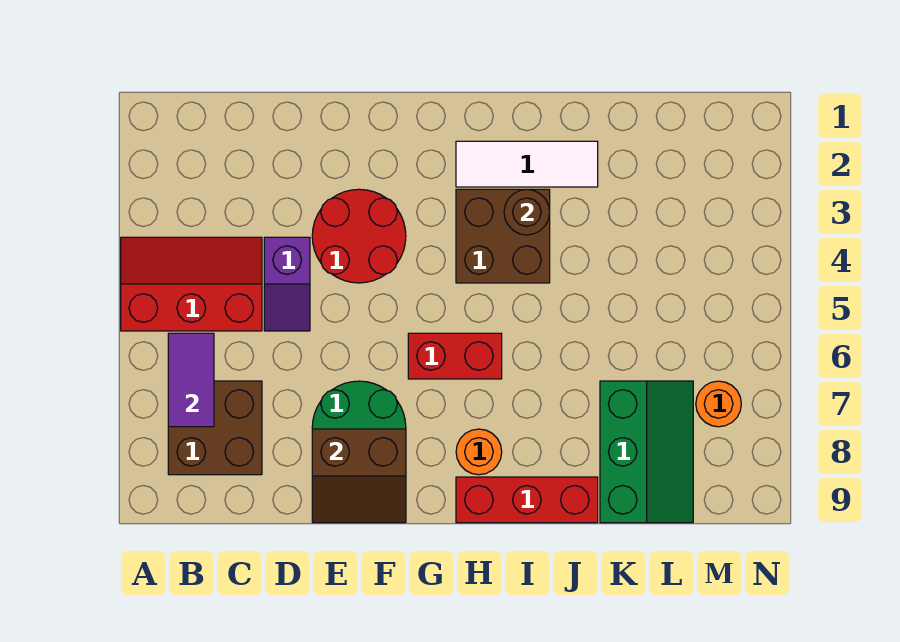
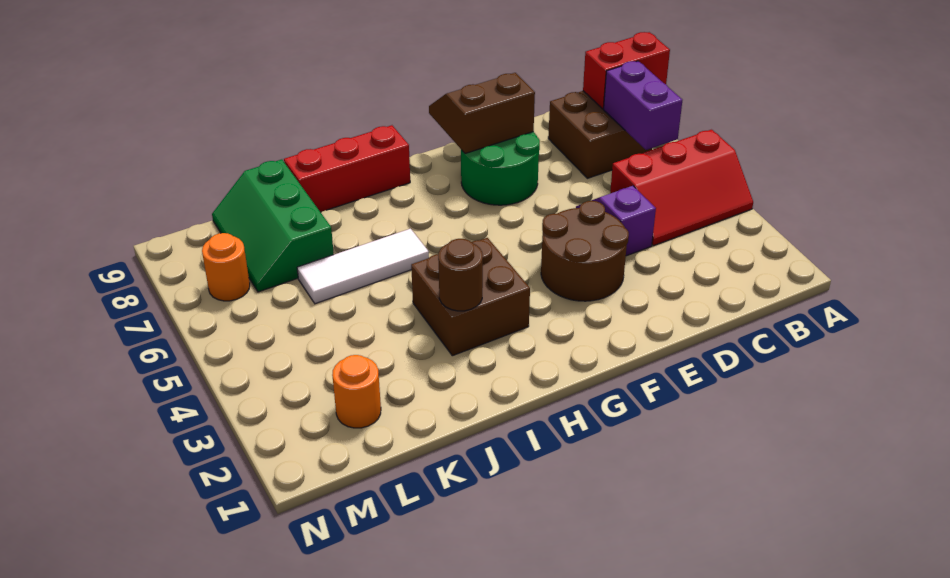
purple tile B6:B7 level 2 -> purple brick B6:B7 level 2
red round brick E3:F4 level 1 -> brown round brick E3:F4 level 1
red brick G6:H6 level 1 -> red brick A8:B8 level 2
white tile H2:J2 level 1 -> white tile I6:K6 level 1
orange round brick H8 level 1 -> orange round brick L2 level 1

